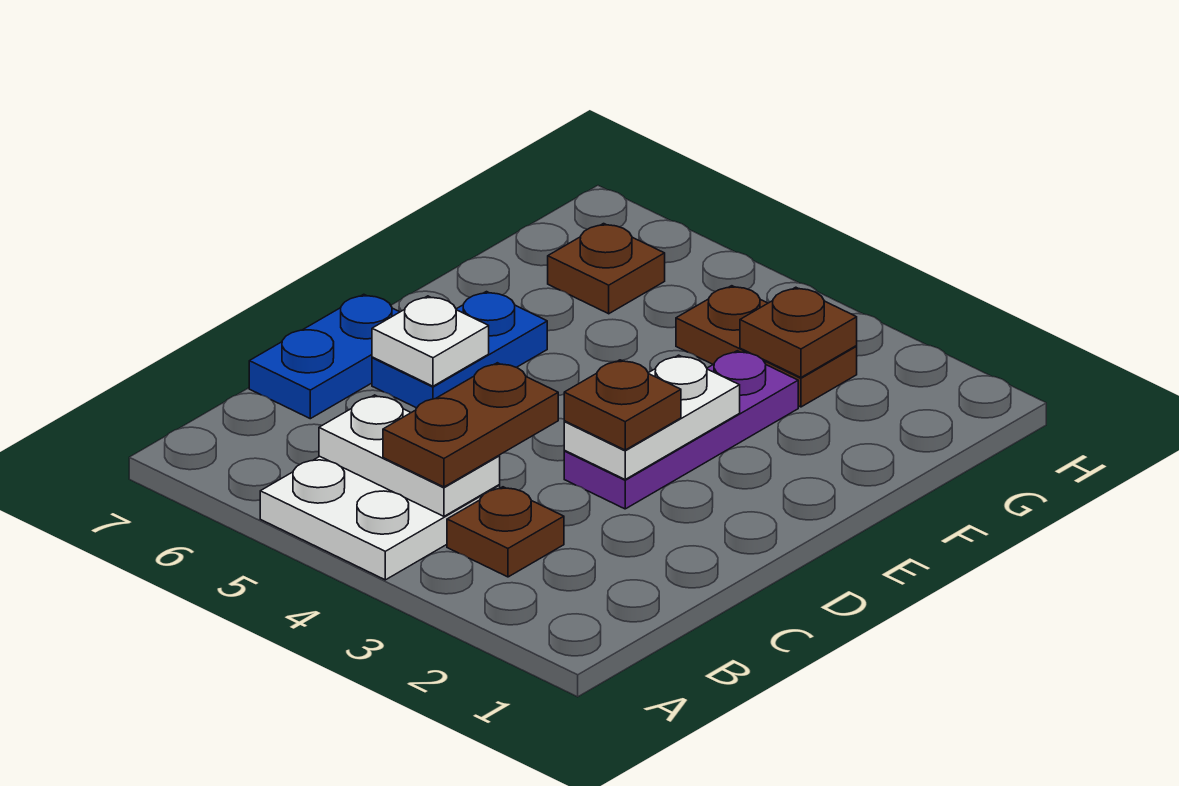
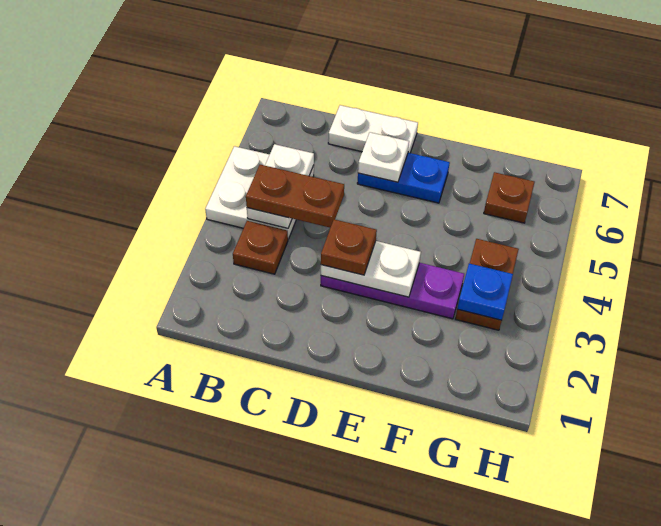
blue plate C7:D7 level 1 -> white plate C7:D7 level 1
brown plate G3 level 2 -> blue plate G3 level 2

